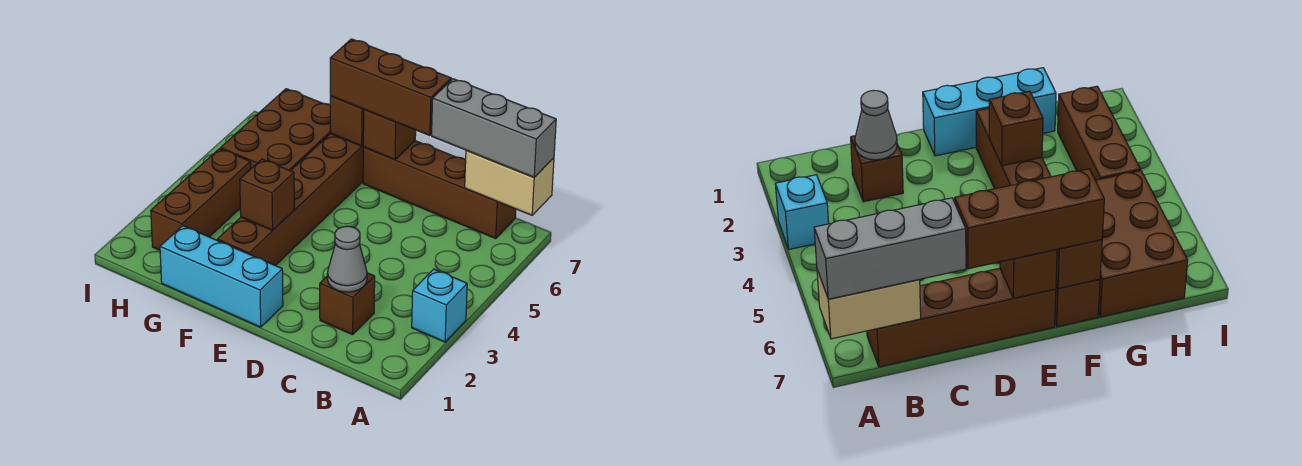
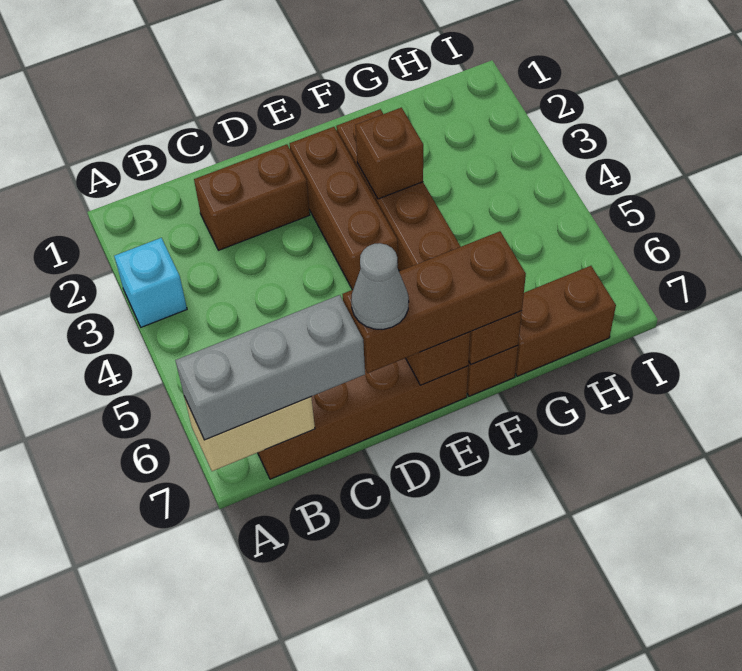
brown brick C2 level 1 -> brown brick C2:D2 level 1
grey cone C2 level 2 -> grey cone D7 level 4
cyan brick E1:G1 level 1 -> none
brown brick G5:H7 level 1 -> brown brick G7:H7 level 1
brown brick H2:H4 level 1 -> brown brick E2:E4 level 1

